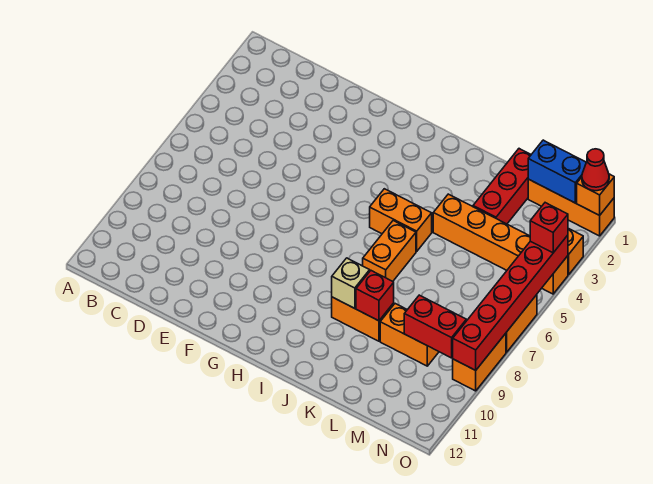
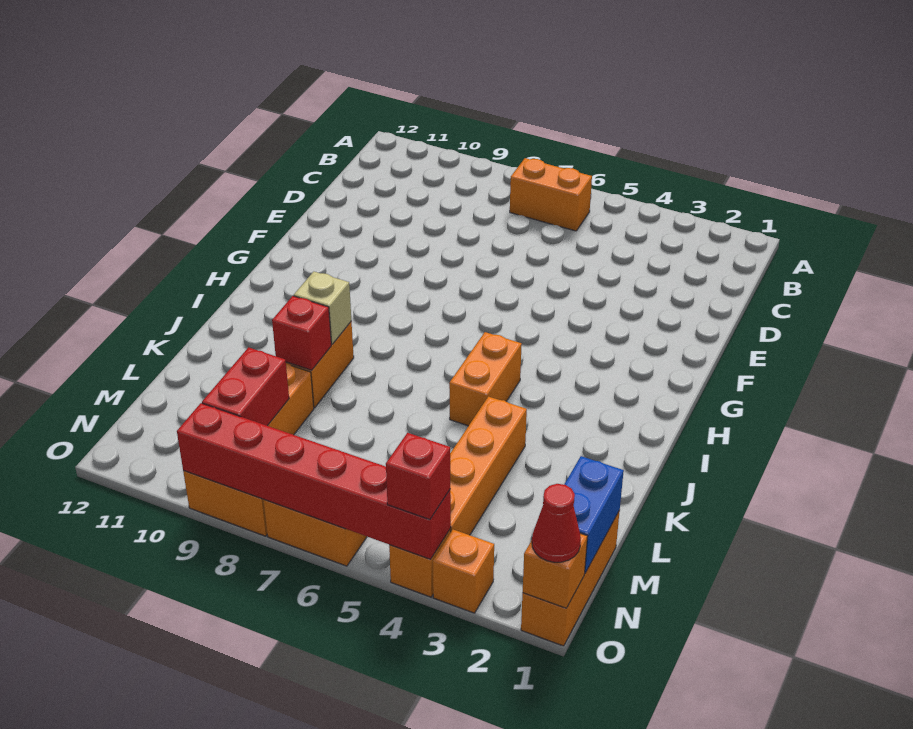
orange brick J6:J7 level 1 -> orange brick B6:B7 level 1
red brick L1:L3 level 1 -> none

